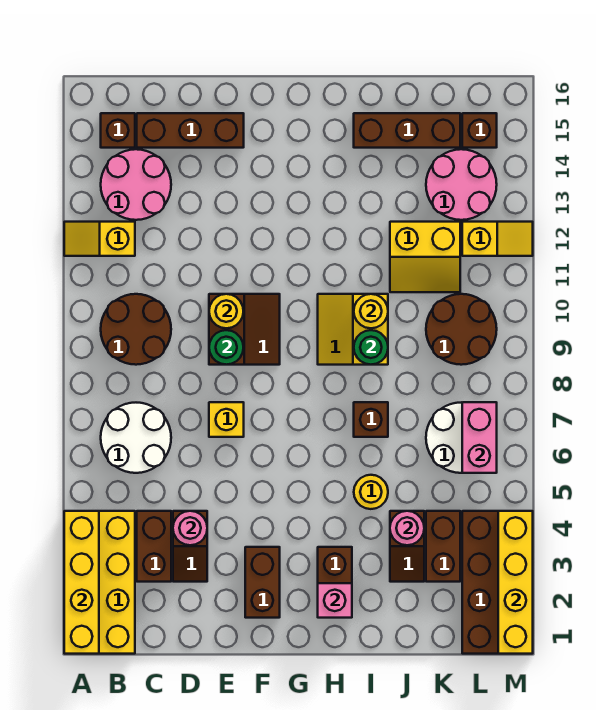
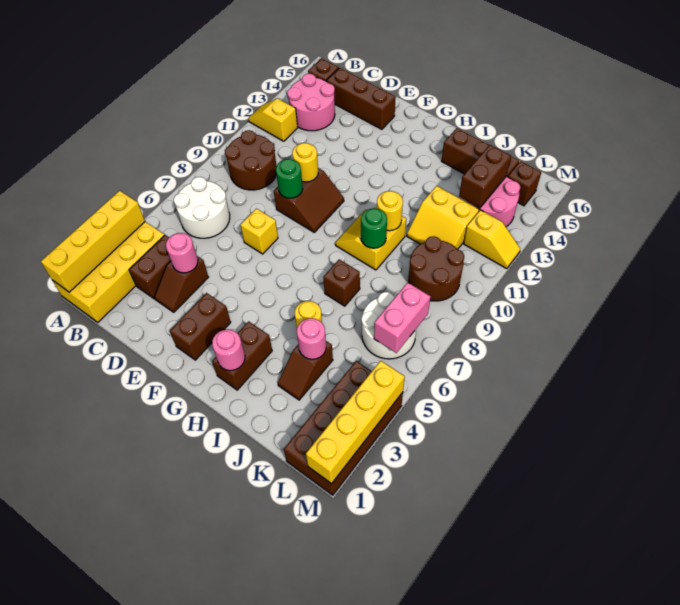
pink brick H2 level 2 -> pink round brick H2 level 2
brown brick K3:K4 level 1 -> brown brick K13:K14 level 2

